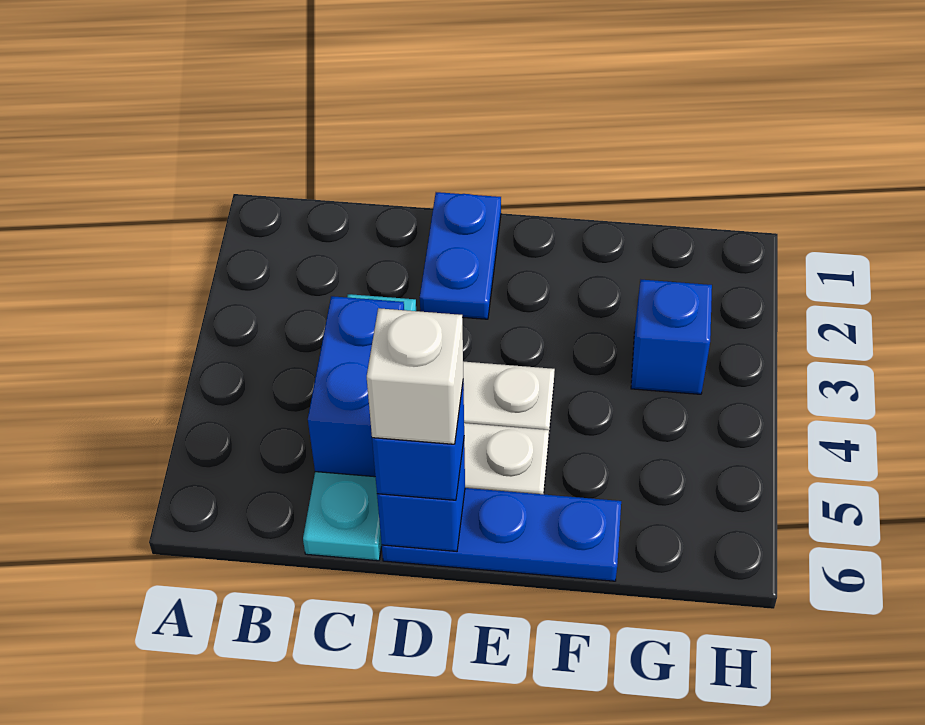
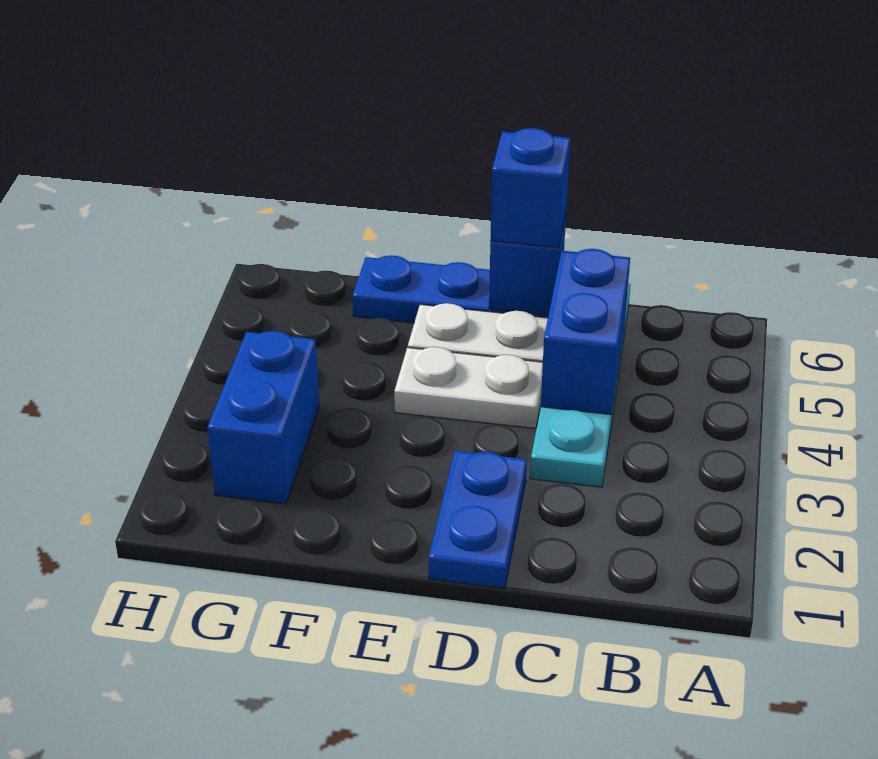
white brick D6 level 4 -> none
blue brick G3 level 1 -> blue brick G2:G3 level 1

